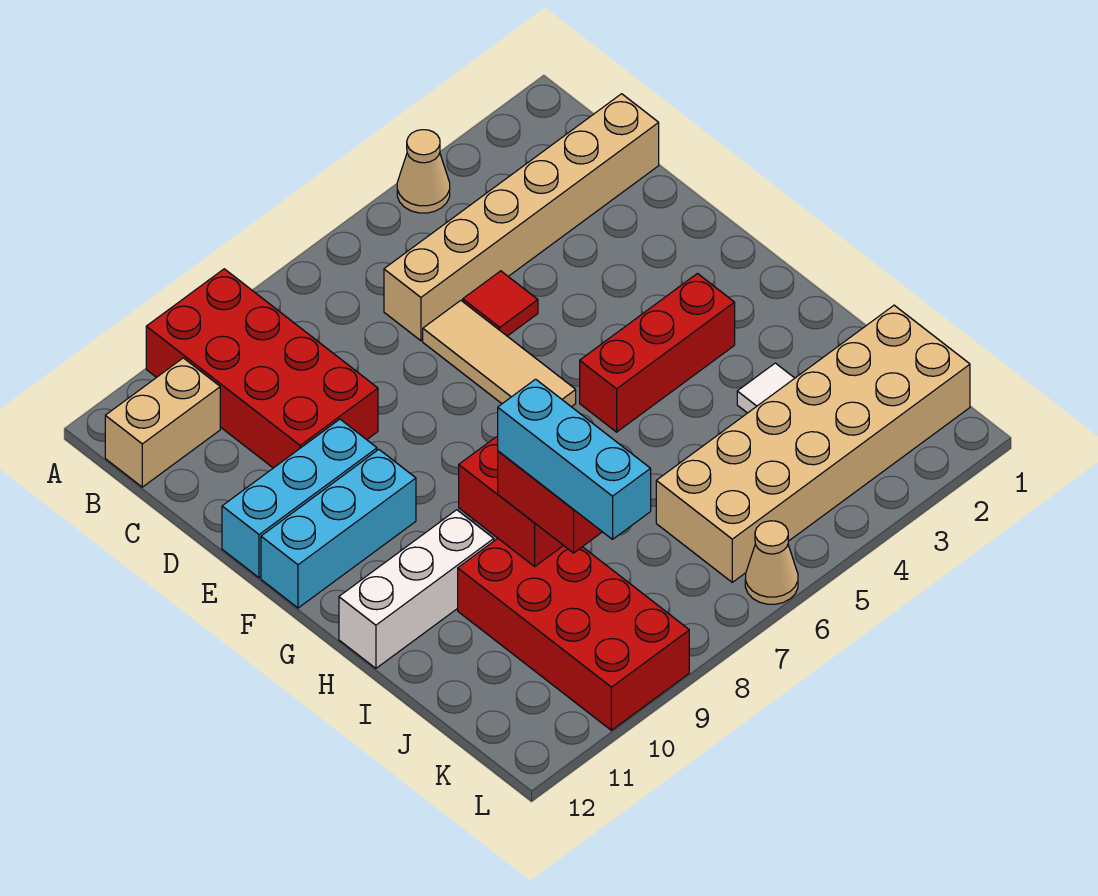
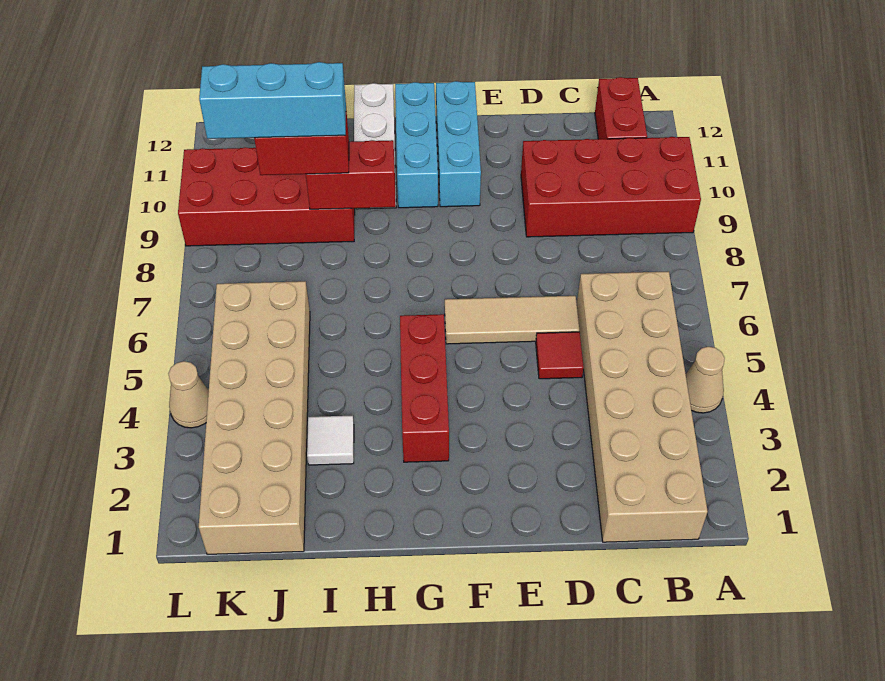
tan brick B11:B12 level 1 -> red brick B11:B12 level 1
tan brick C1:C6 level 1 -> tan brick B1:C6 level 1
cyan brick E10:E12 level 1 -> cyan brick G10:G12 level 1
tan cone L6 level 1 -> tan cone L4 level 1

